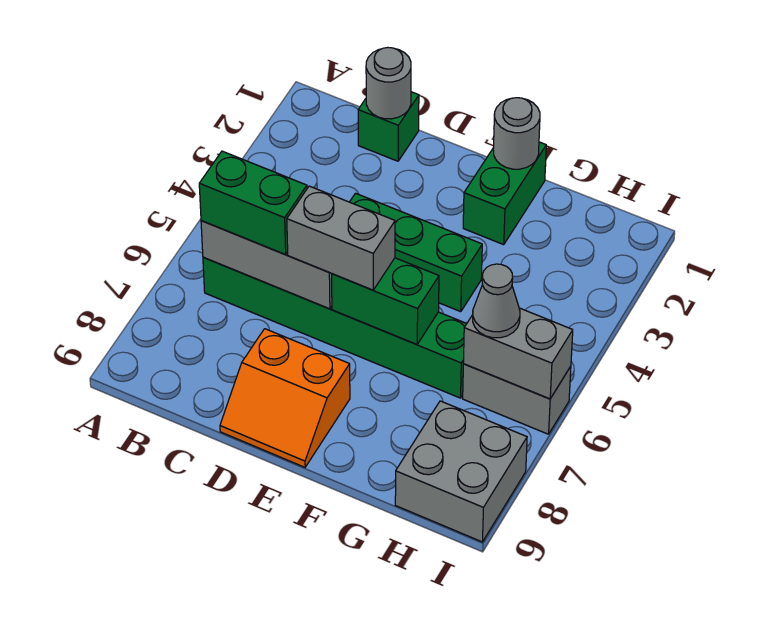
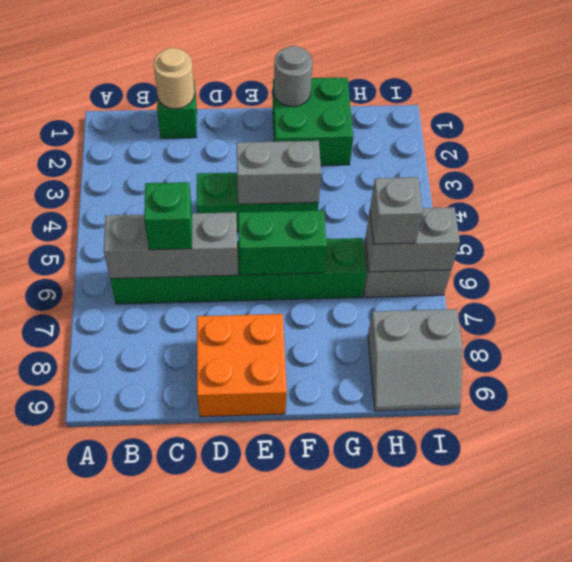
green brick B6:C6 level 3 -> green brick C6 level 3
grey round brick C1 level 2 -> tan round brick C1 level 2
grey brick D6:E6 level 3 -> grey brick E4:F4 level 2
orange slope D8:E9 level 1 top 8 -> orange brick D8:E9 level 1
green brick F1:F2 level 1 -> green brick F1:G2 level 1
grey cone H6 level 3 -> grey brick H6 level 3
grey brick H8:I9 level 1 -> grey slope H8:I9 level 1 top 8

